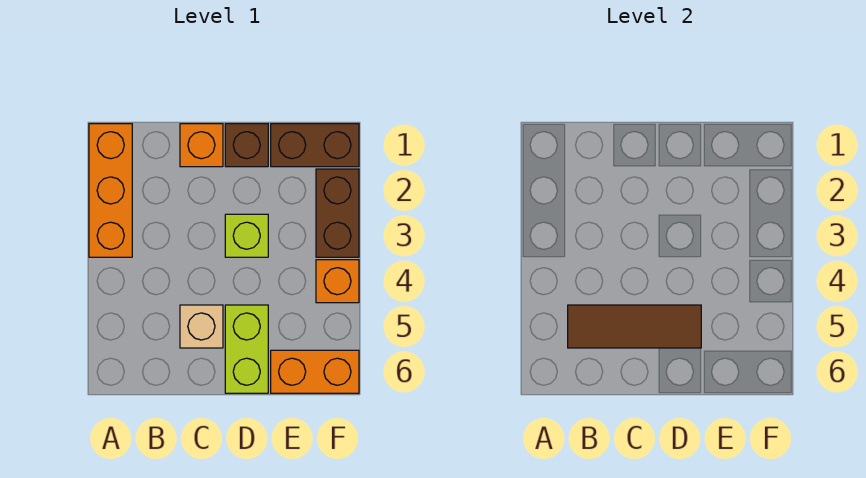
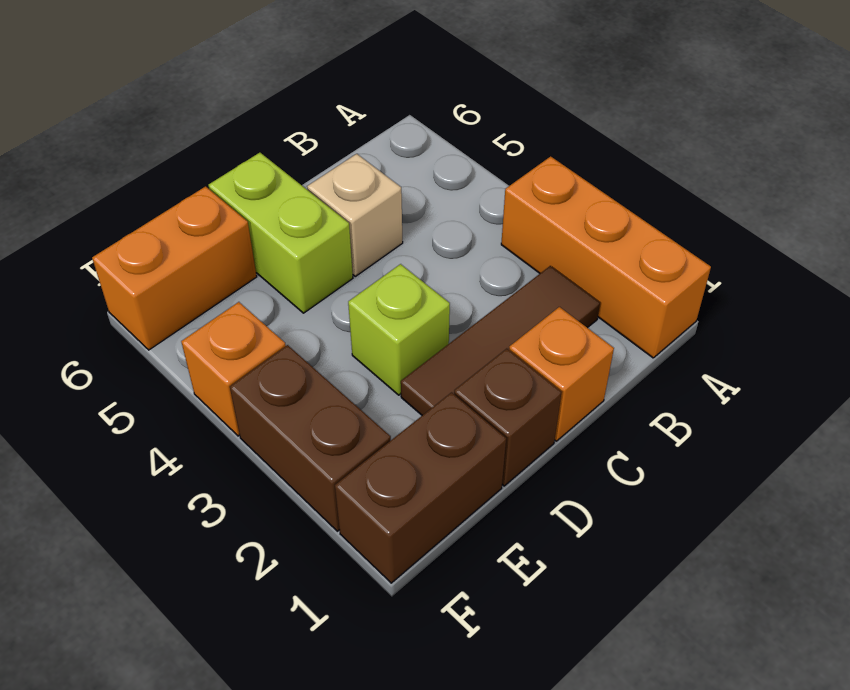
brown tile B5:D5 level 2 -> brown tile B2:D2 level 1

